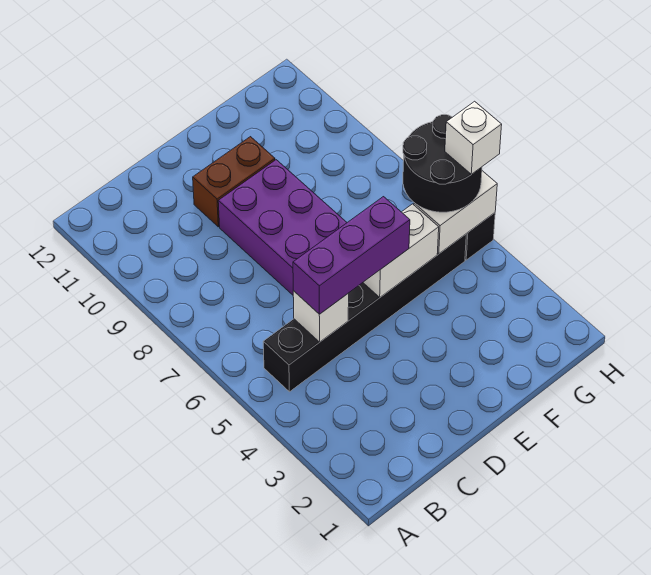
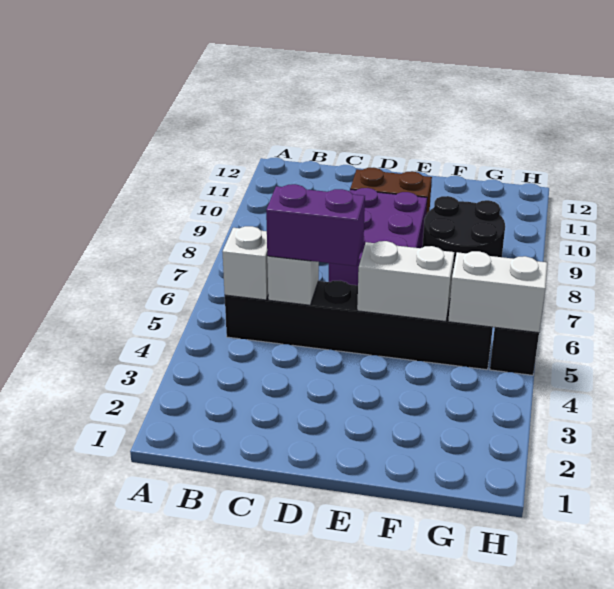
purple brick C5:E5 level 3 -> purple brick C5:D5 level 3
black round brick G5:H6 level 3 -> black round brick F8:G9 level 1
white brick H5 level 4 -> white brick B5 level 2

